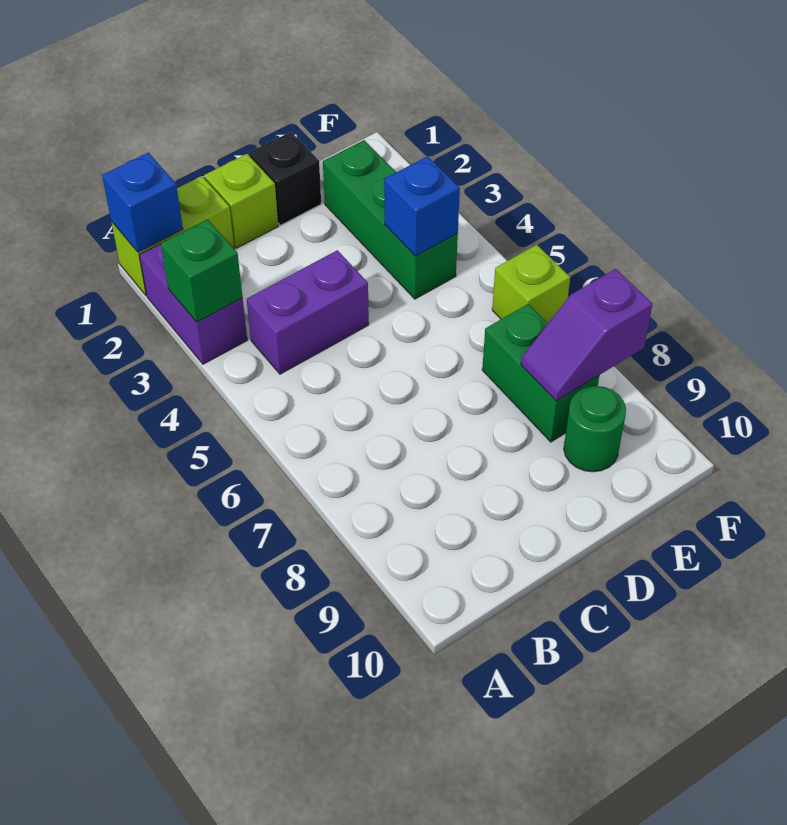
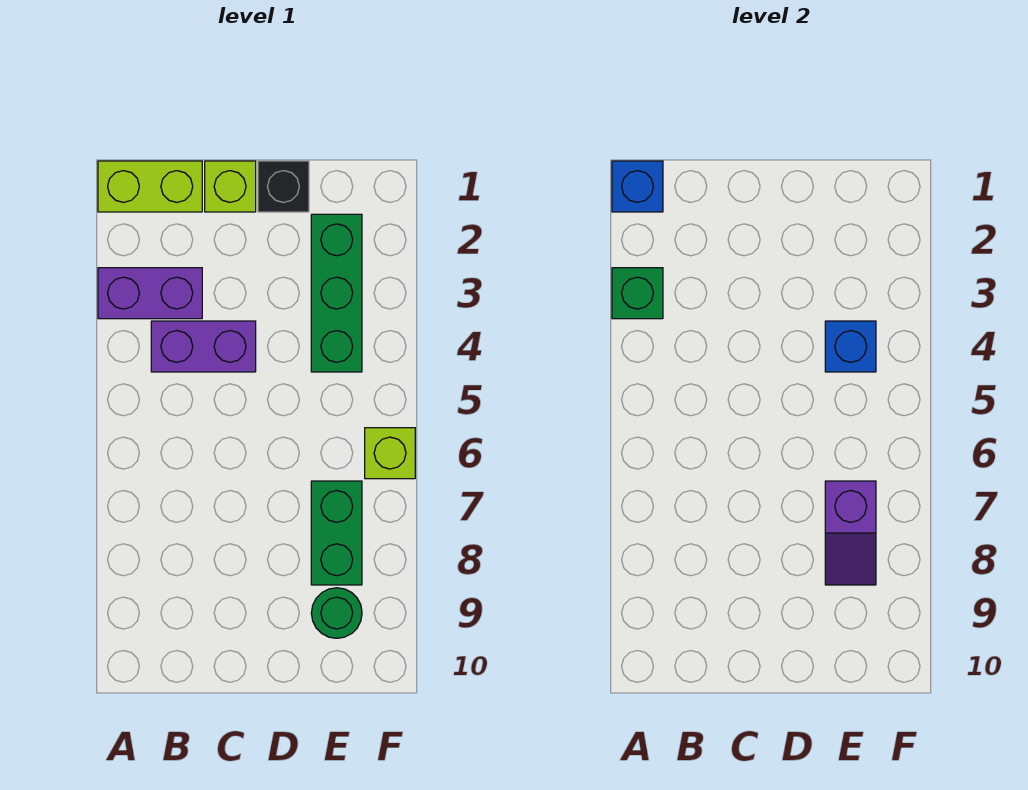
purple brick A2:A3 level 1 -> purple brick A3:B3 level 1
purple slope E8:F8 level 2 top F -> purple slope E7:E8 level 2 top 7

